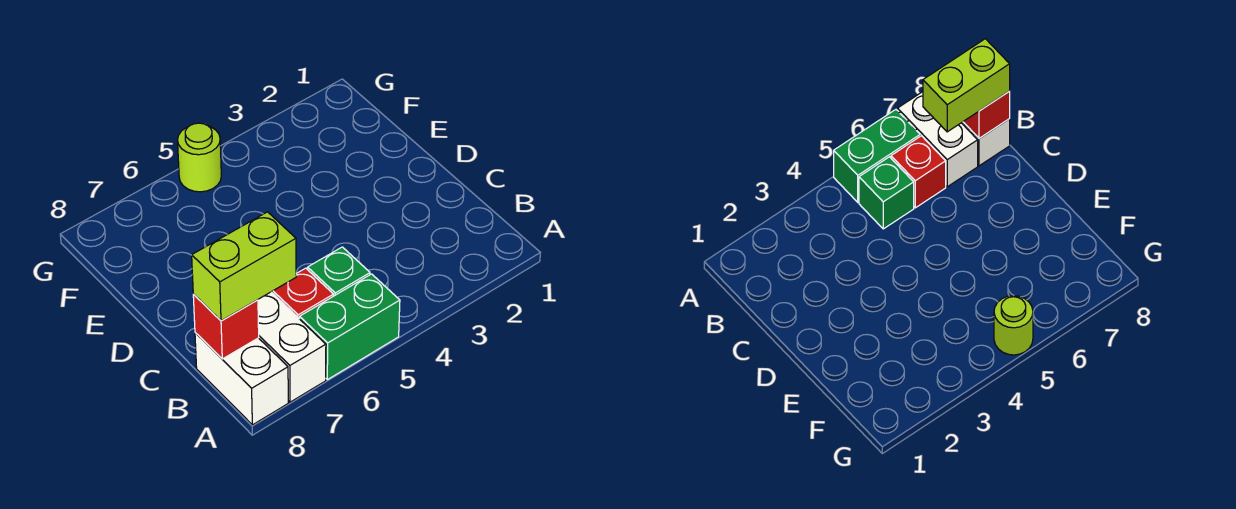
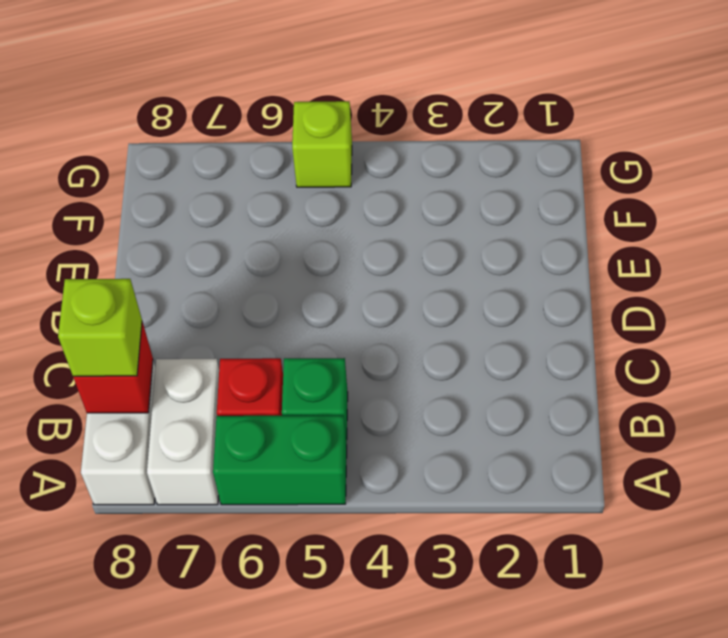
lime brick B7:B8 level 3 -> lime brick B8 level 3
lime round brick G5 level 1 -> lime brick G5 level 1

